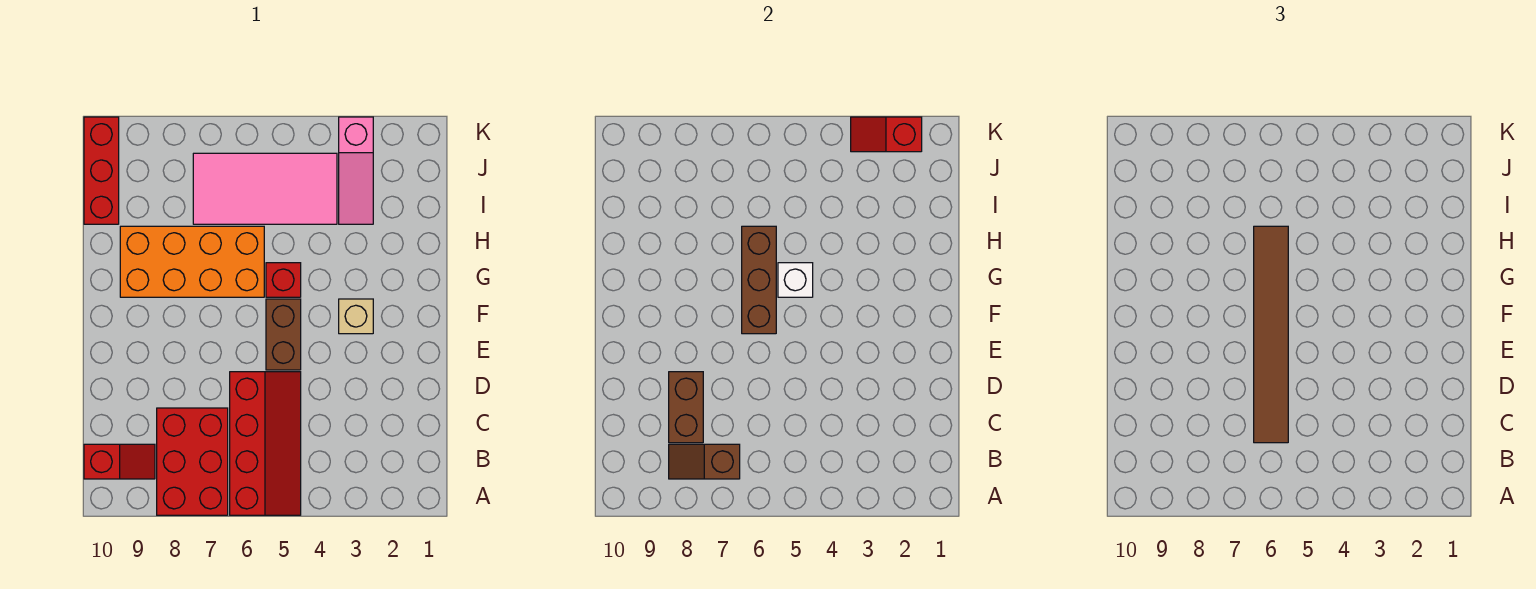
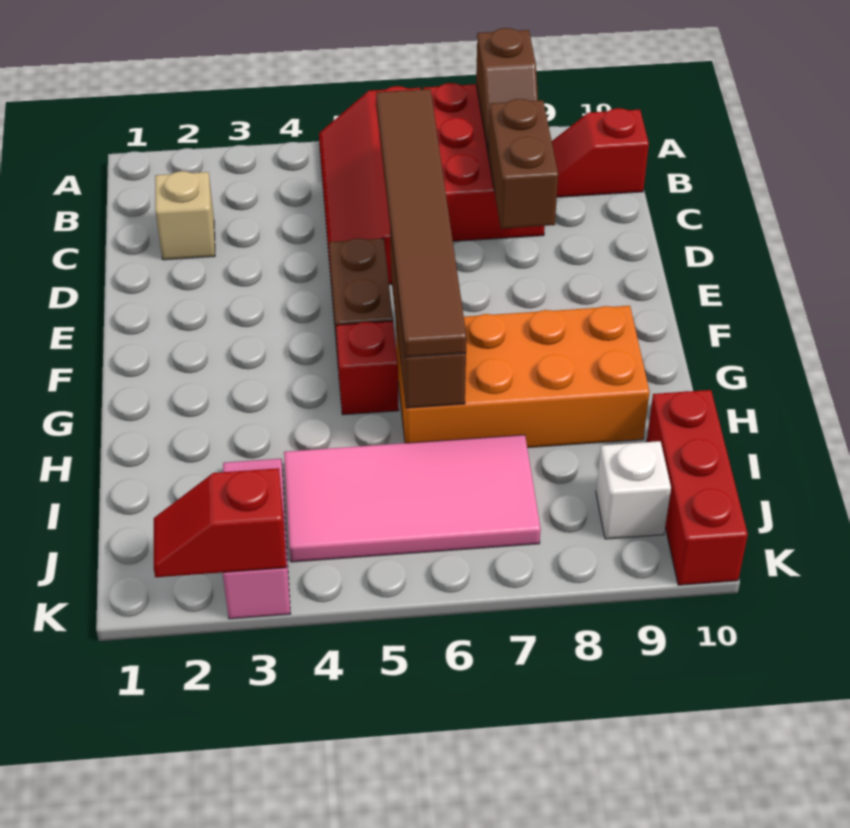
brown slope B7:B8 level 2 top 7 -> brown slope A8:B8 level 2 top A
tan brick F3 level 1 -> tan brick C2 level 1
white brick G5 level 2 -> white brick J9 level 1
red slope K2:K3 level 2 top 2 -> red slope K2:K3 level 2 top 3

